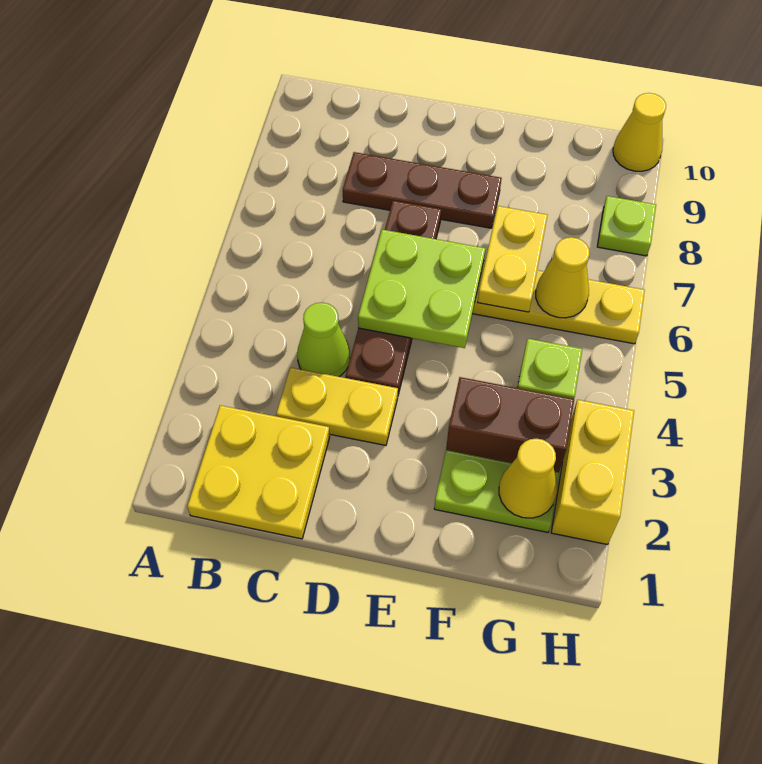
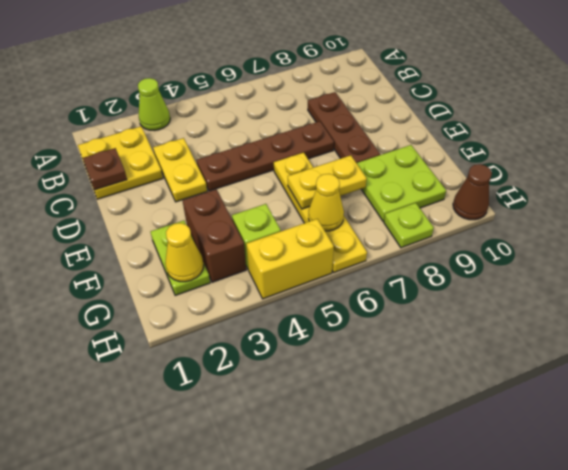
none -> brown plate C1 level 2
lime cone C4 level 1 -> lime cone A3 level 1
lime plate D5:E6 level 2 -> lime plate F8:G9 level 1
yellow brick H2:H3 level 1 -> yellow brick H4:H5 level 1
yellow cone H10 level 1 -> brown cone H10 level 1

